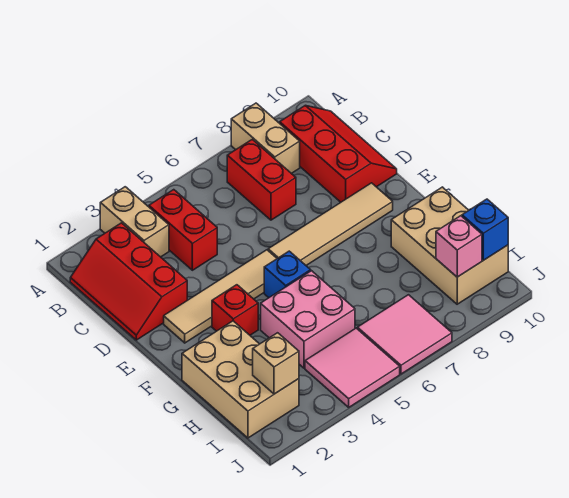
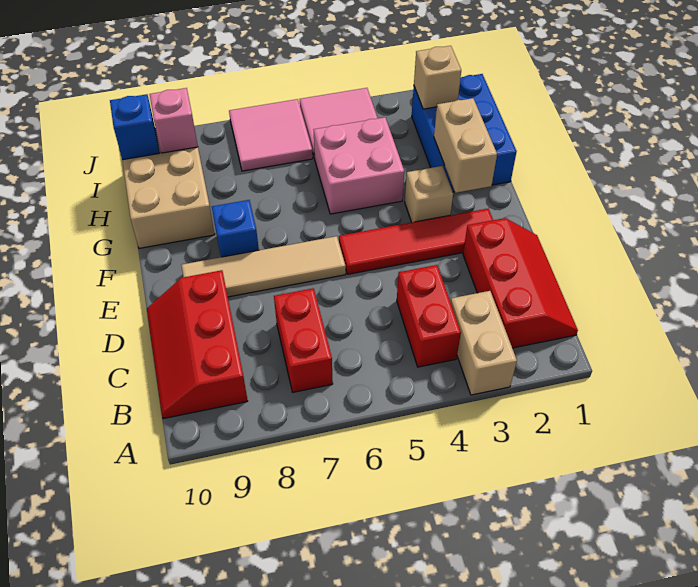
tan brick A8:B8 level 1 -> tan brick F2:G2 level 2
tan tile E2:E5 level 1 -> red tile E2:E5 level 1
red brick F3 level 1 -> tan brick F3 level 1
blue brick F5 level 1 -> blue brick F8 level 1
tan brick G1:I2 level 1 -> blue brick G1:I2 level 1

